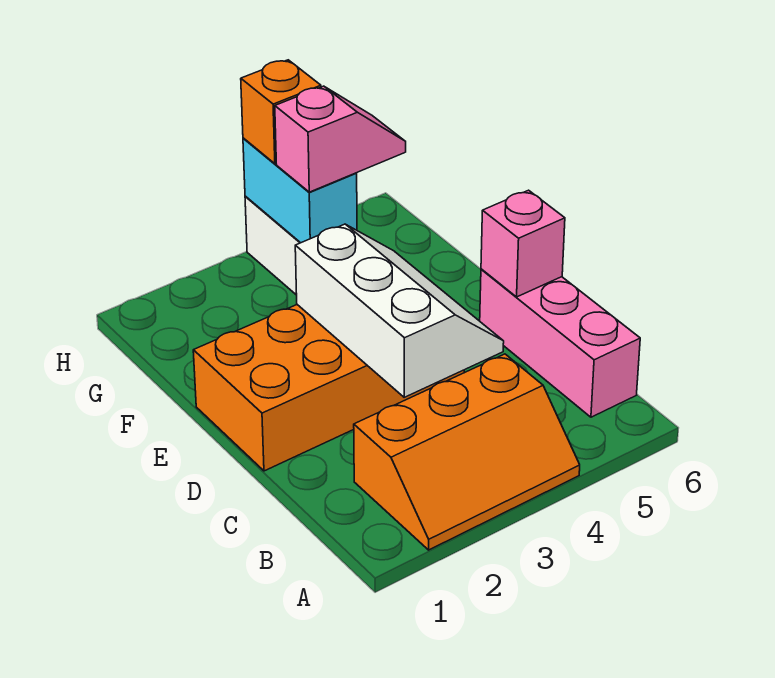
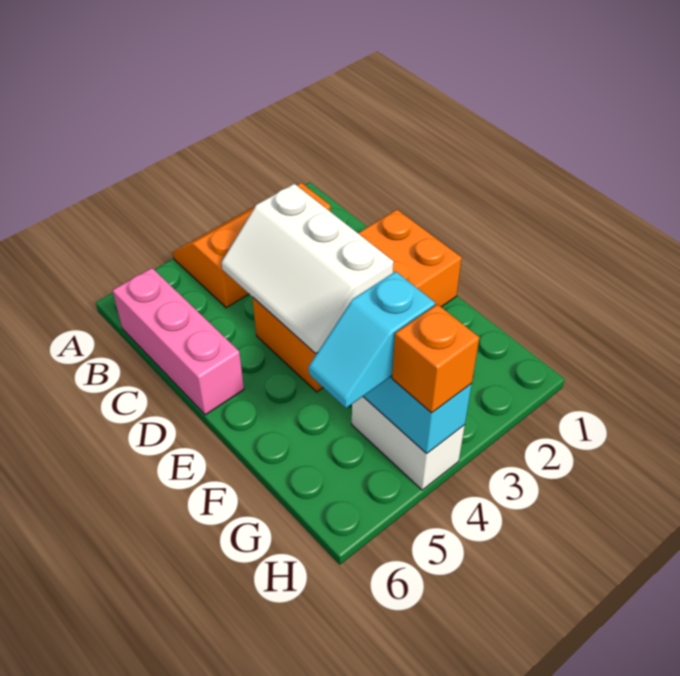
pink brick D6 level 2 -> none
pink slope G4:G5 level 3 top 4 -> cyan slope G4:G5 level 3 top 4

